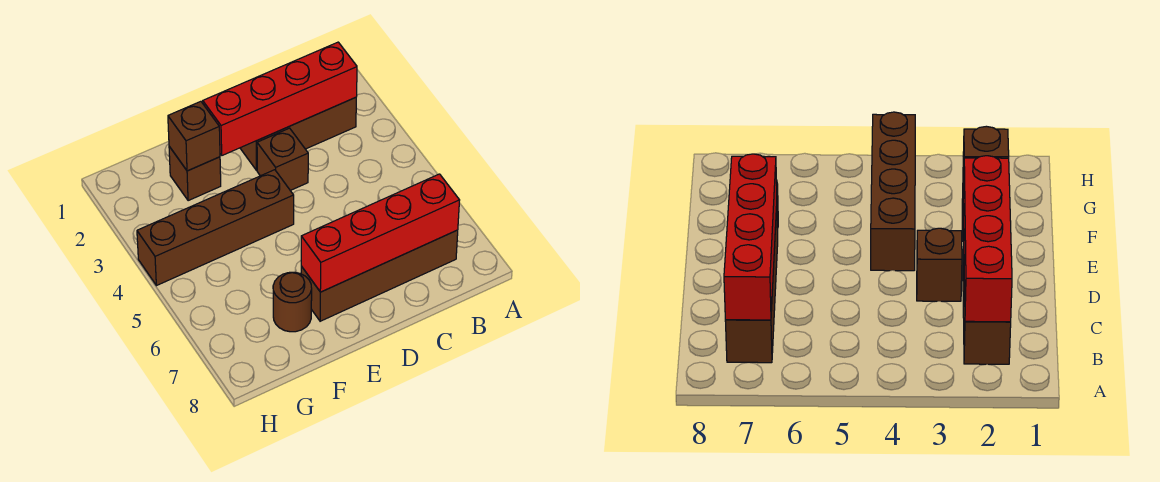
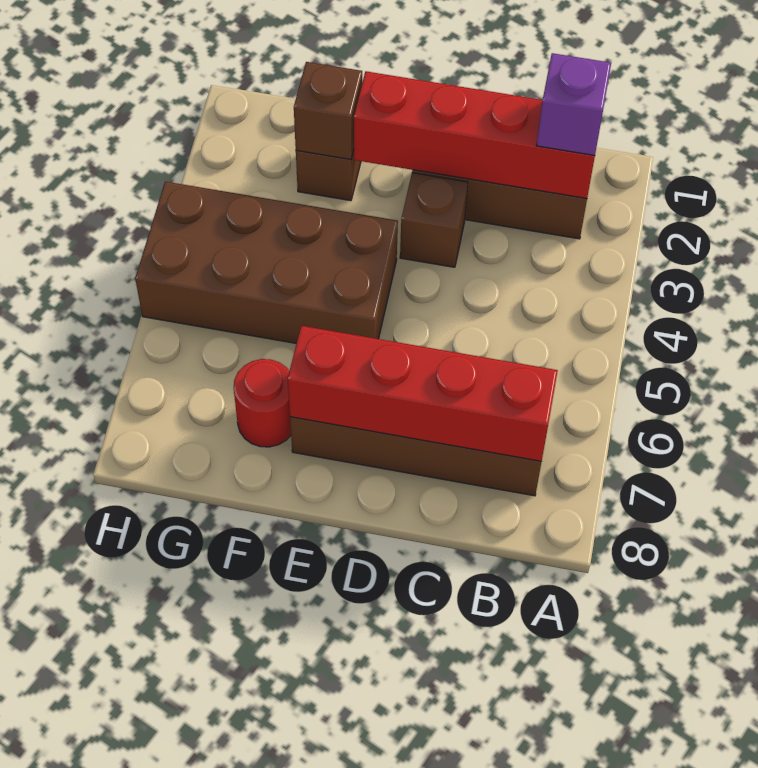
none -> purple brick B2 level 3
brown brick E4:H4 level 1 -> brown brick E4:H5 level 1
brown round brick F7 level 1 -> red round brick F7 level 1

